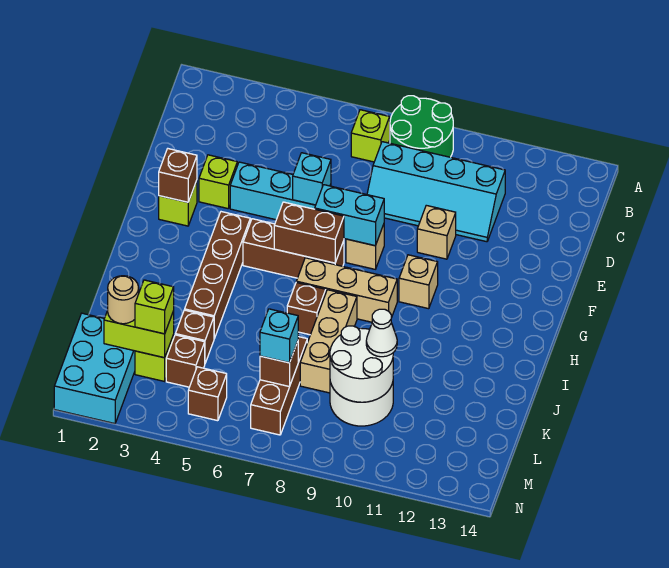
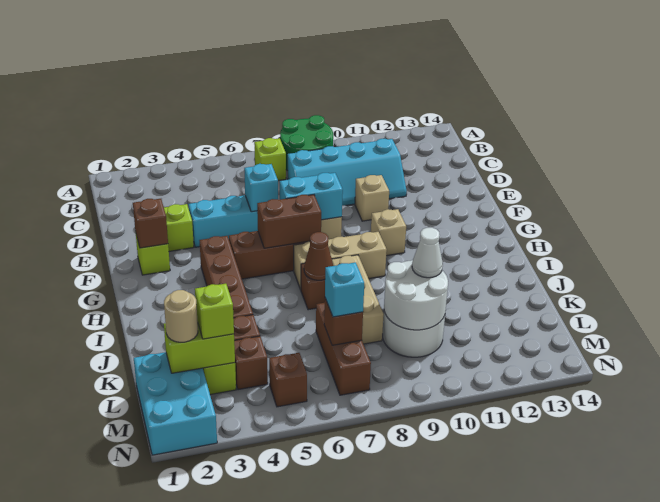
none -> brown cone I7 level 2

